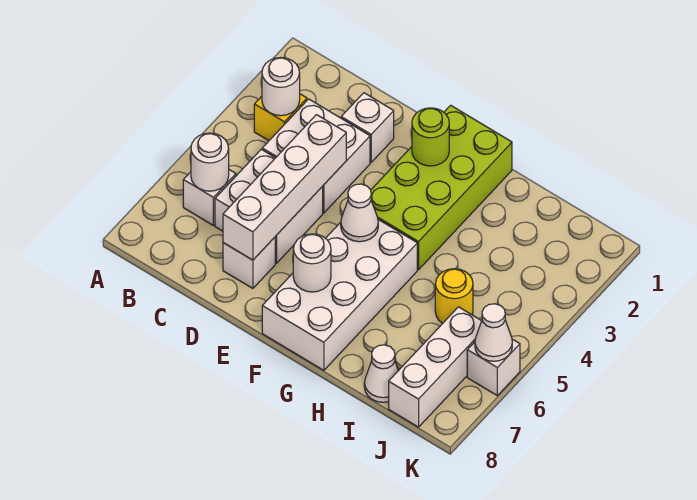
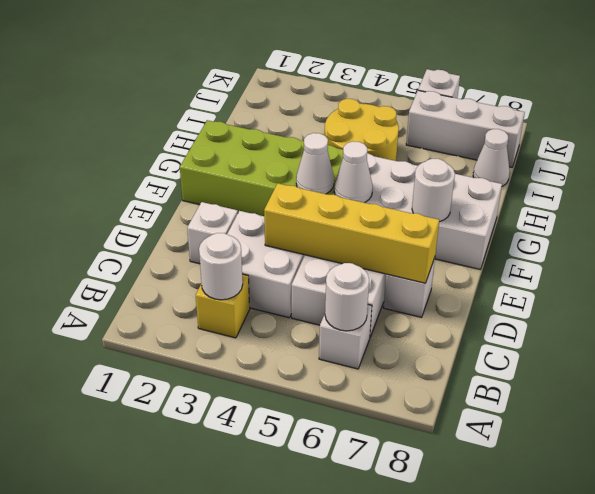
white brick D4:D7 level 2 -> yellow brick D4:D7 level 2
lime round brick F2 level 2 -> none
yellow round brick I5 level 1 -> yellow round brick H4:I5 level 1
white cone K6 level 2 -> white cone F4 level 2

